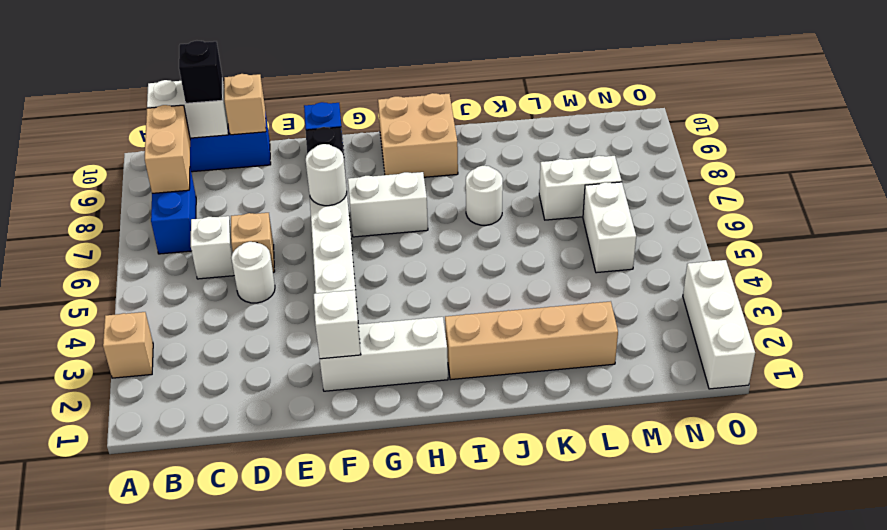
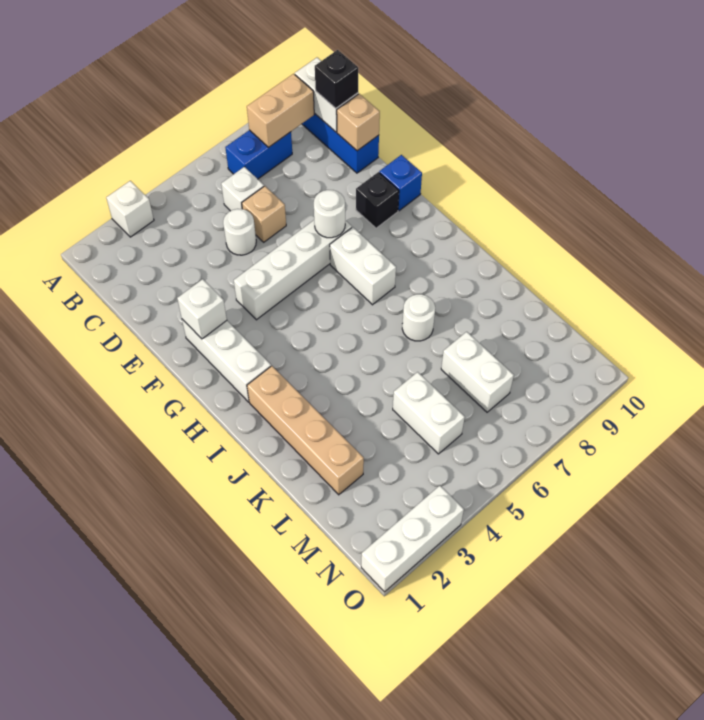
tan brick A3 level 1 -> white brick A3 level 1
tan brick H9:I10 level 1 -> none
white brick M5:M6 level 1 -> white brick L5:M5 level 1

